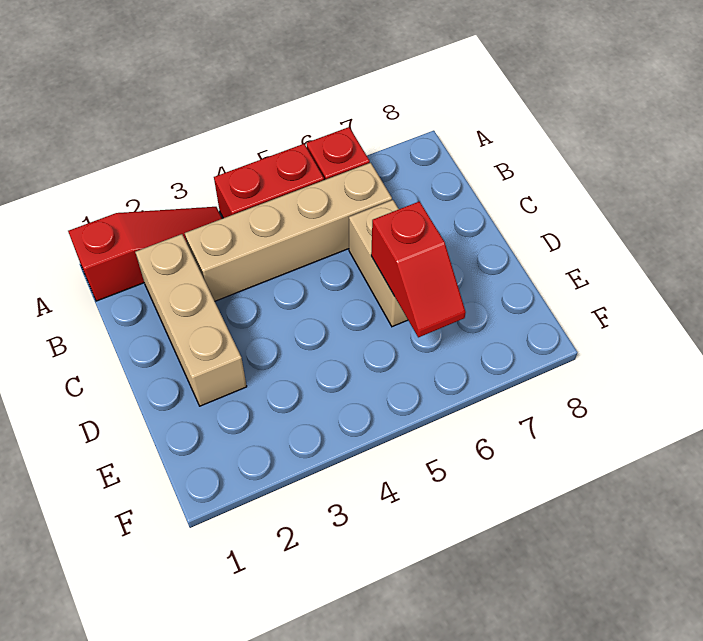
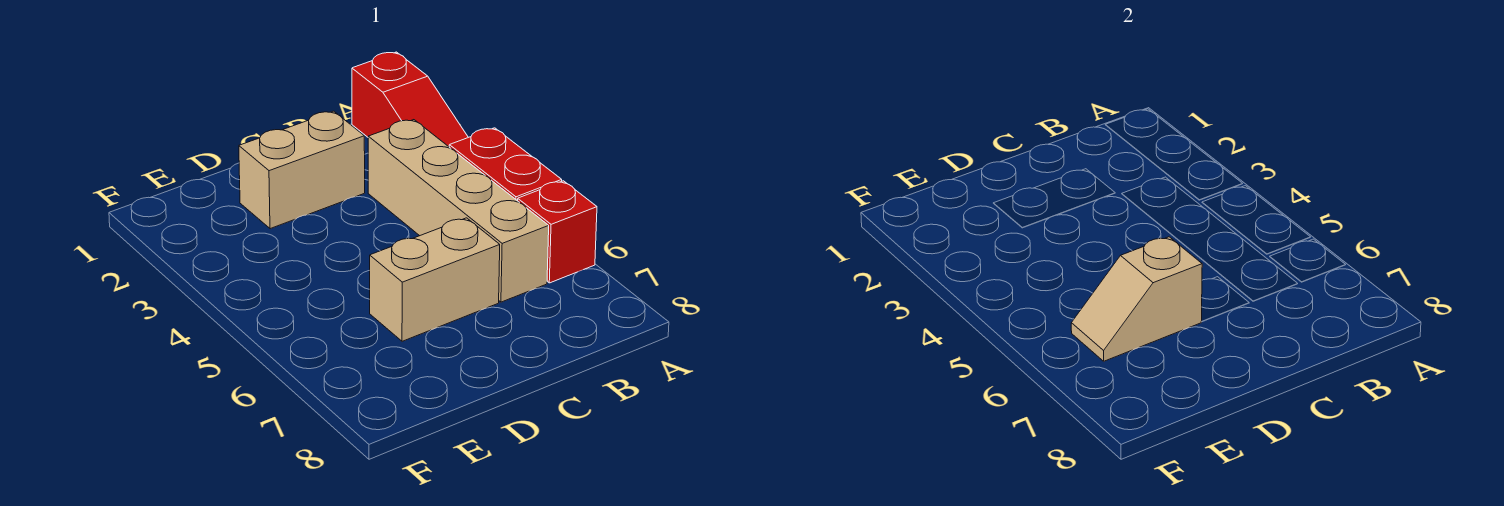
tan brick B2:D2 level 1 -> tan brick C2:D2 level 1
red slope D6:E6 level 2 top D -> tan slope D6:E6 level 2 top D

